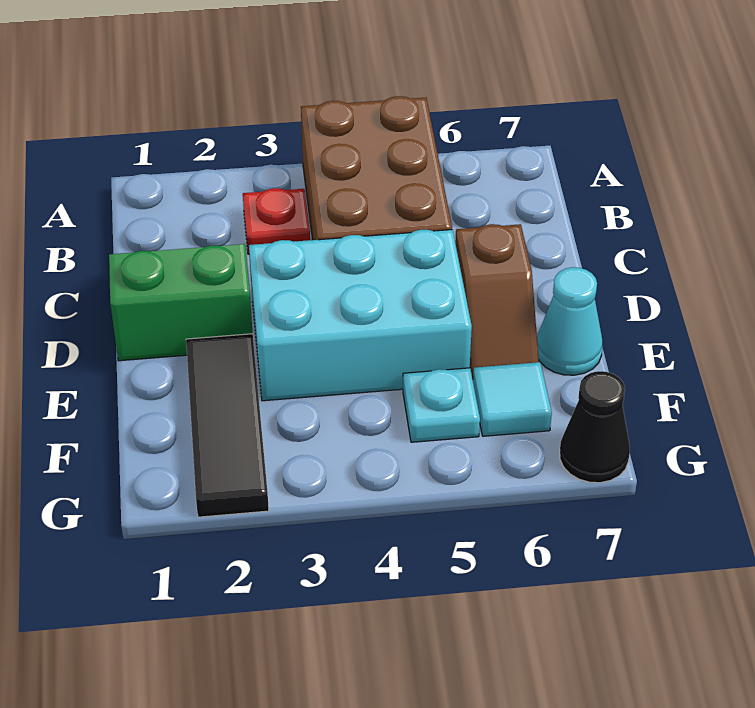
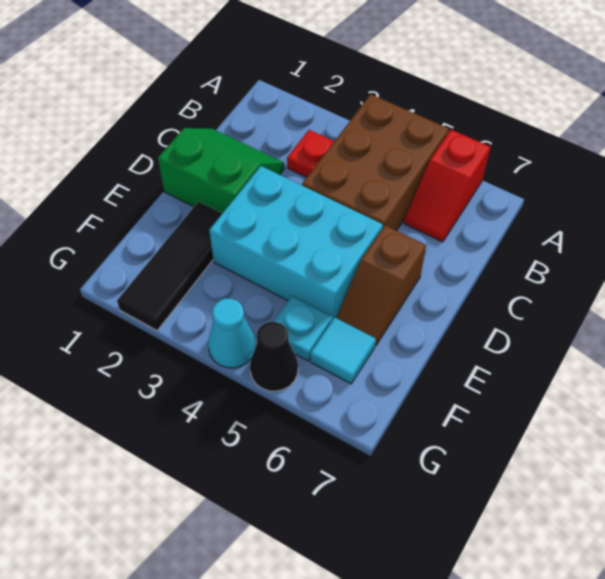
none -> red slope A6:B6 level 1 top A
cyan cone E7 level 1 -> cyan cone G4 level 1
black cone G7 level 1 -> black cone G5 level 1

